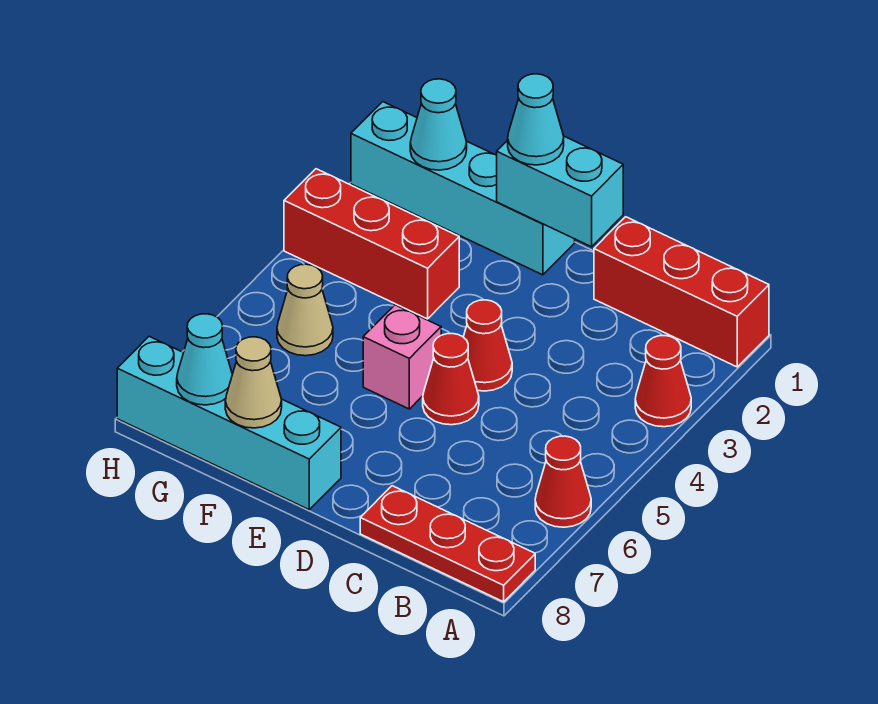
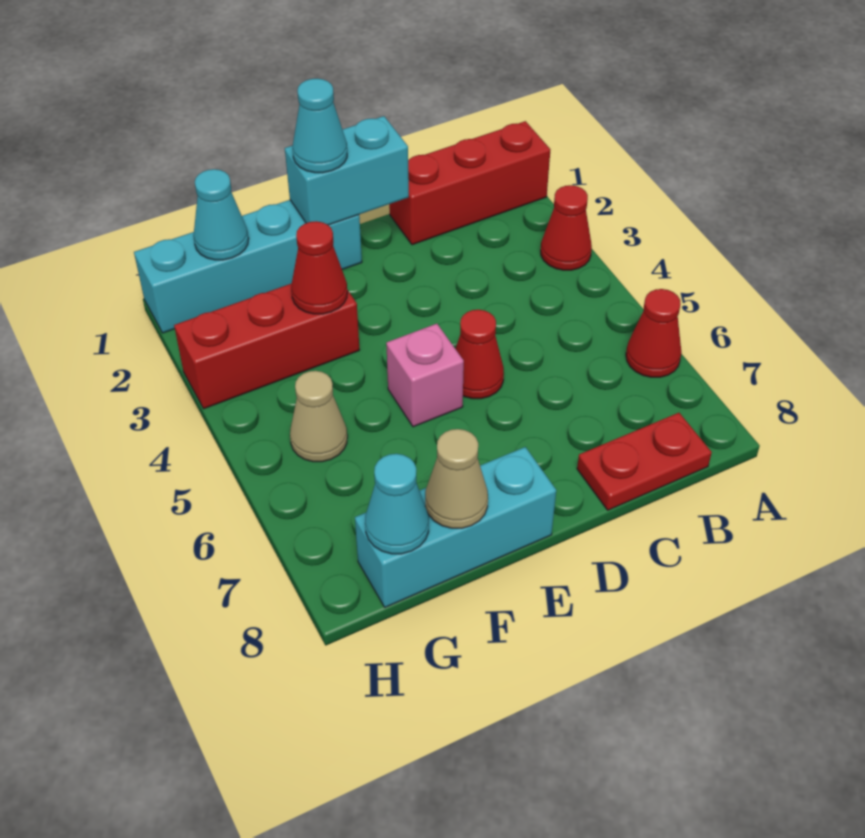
red plate A8:C8 level 1 -> red plate B8:C8 level 1
red cone D4 level 1 -> red cone F3 level 2
cyan brick E8:H8 level 1 -> cyan brick E8:G8 level 1

